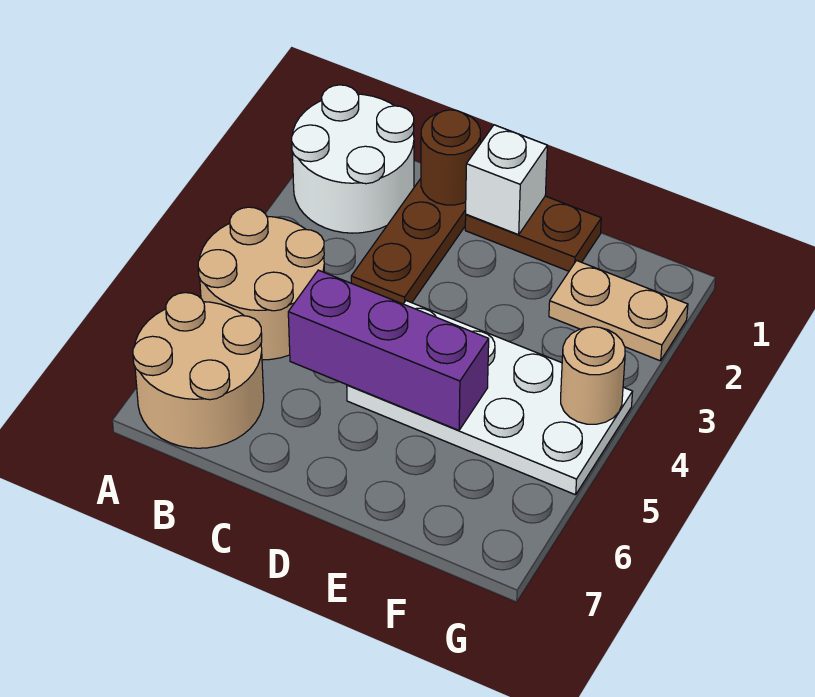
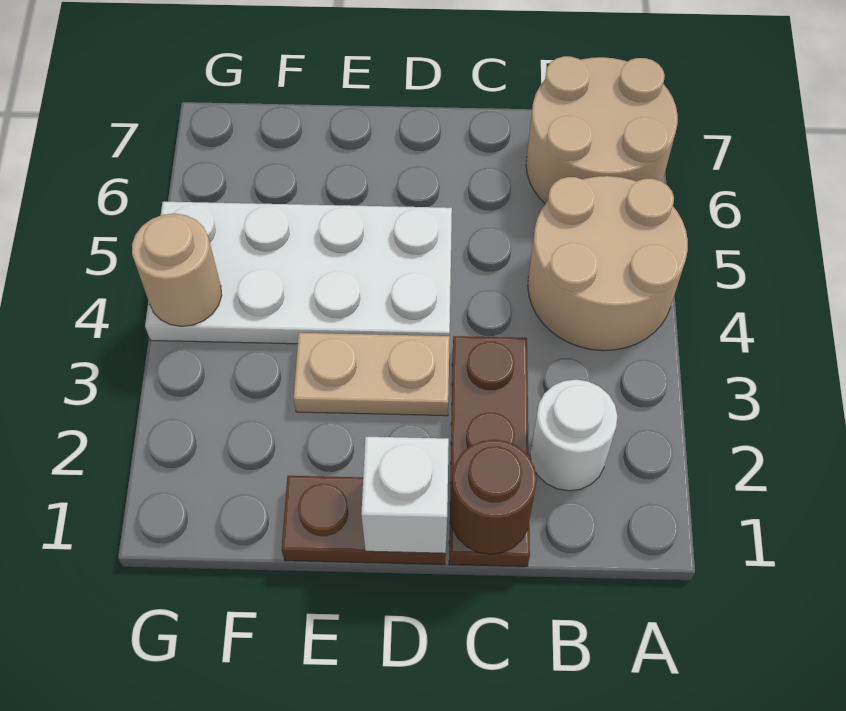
white round brick A1:B2 level 1 -> white round brick B2 level 1
purple brick C5:E5 level 2 -> none
tan plate F2:G2 level 1 -> tan plate D3:E3 level 1

